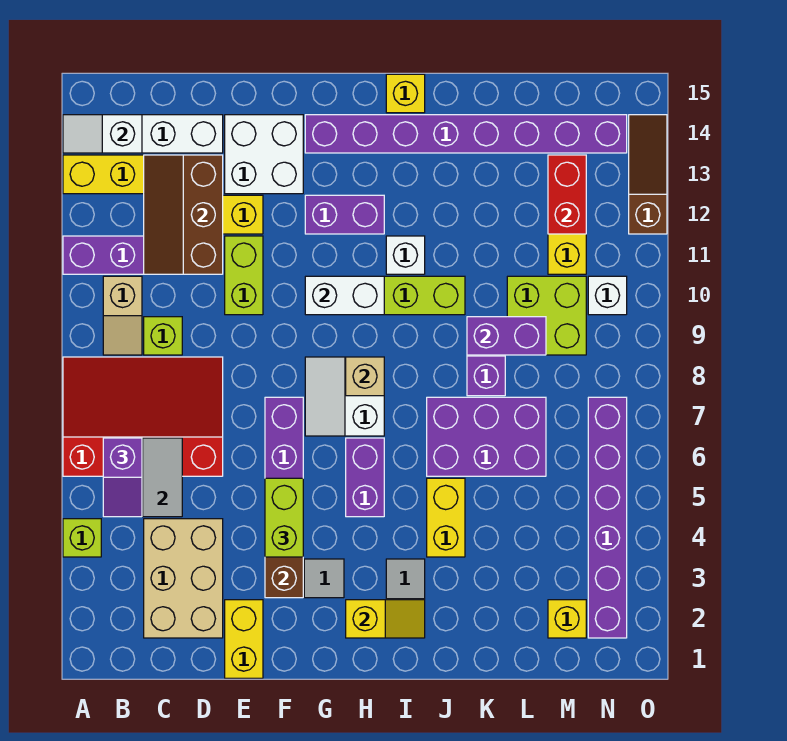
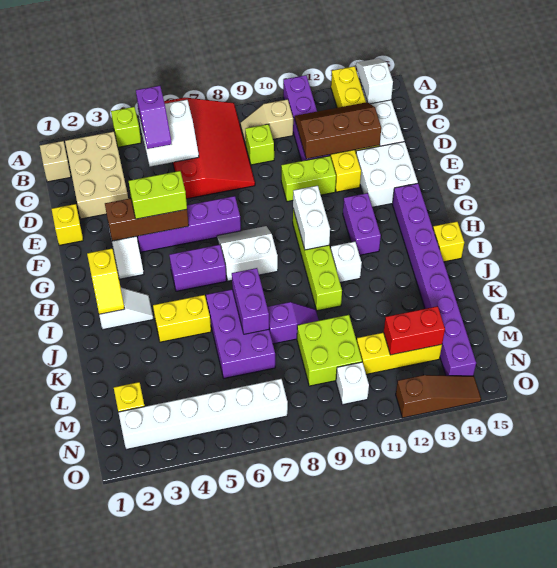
purple slope B5:B6 level 3 top 6 -> purple slope B5:C5 level 3 top B
tan brick C2:D4 level 1 -> tan brick B2:D3 level 1
yellow brick E1:E2 level 1 -> yellow brick E1 level 1
tan brick H8 level 2 -> tan brick B1 level 1
purple brick K9:L9 level 2 -> purple brick J7:K7 level 2
purple brick N2:N7 level 1 -> white brick N2:N7 level 1

